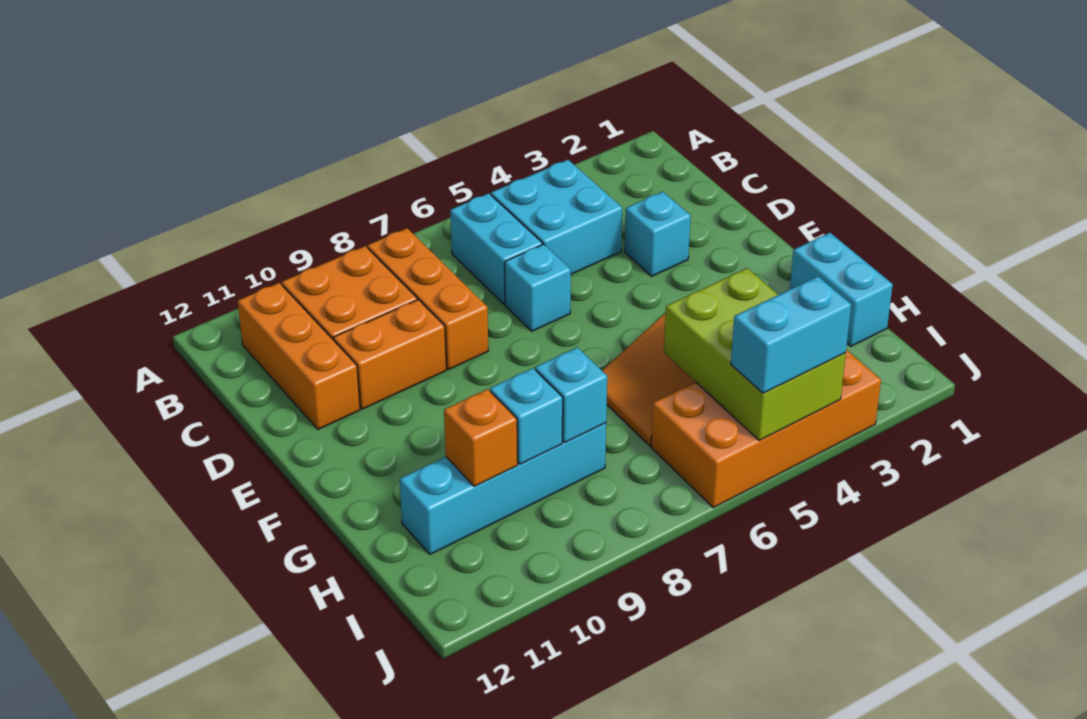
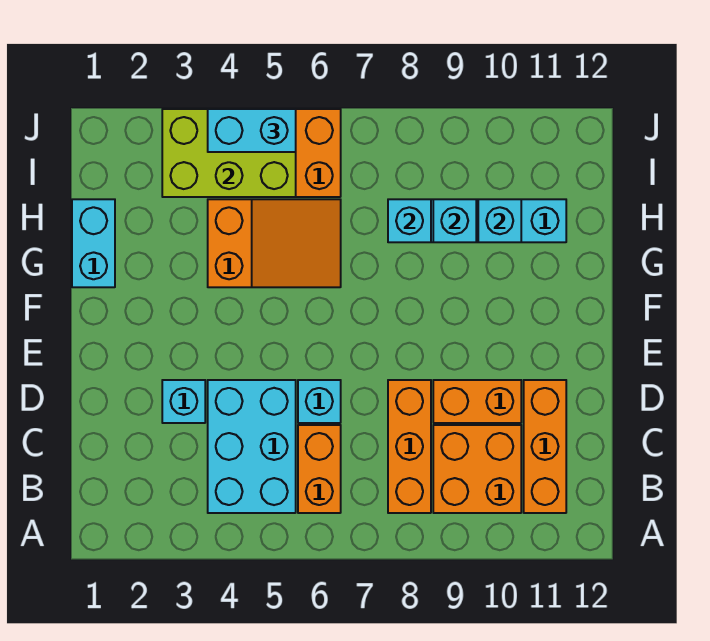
cyan brick B4:C5 level 1 -> cyan brick B4:D5 level 1
cyan brick B6:C6 level 1 -> orange brick B6:C6 level 1
lime brick H4:J5 level 2 -> lime brick I3:J5 level 2
orange brick H10 level 2 -> cyan brick H10 level 2

